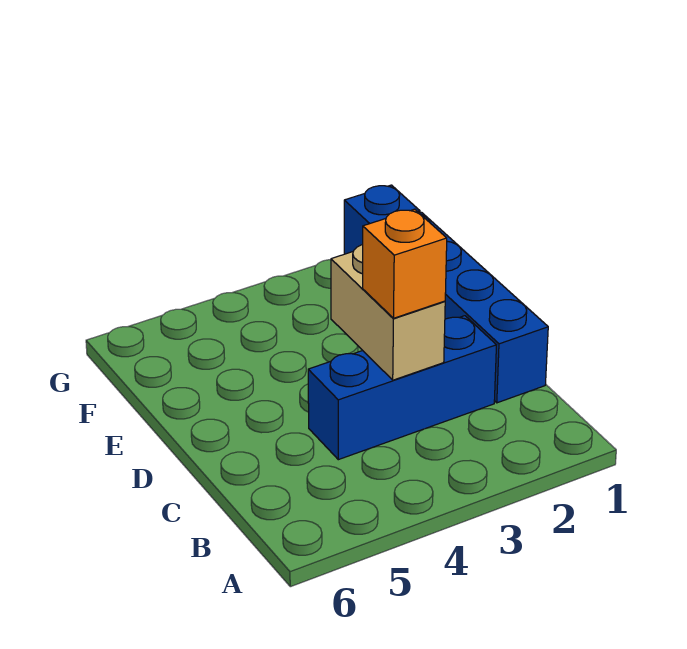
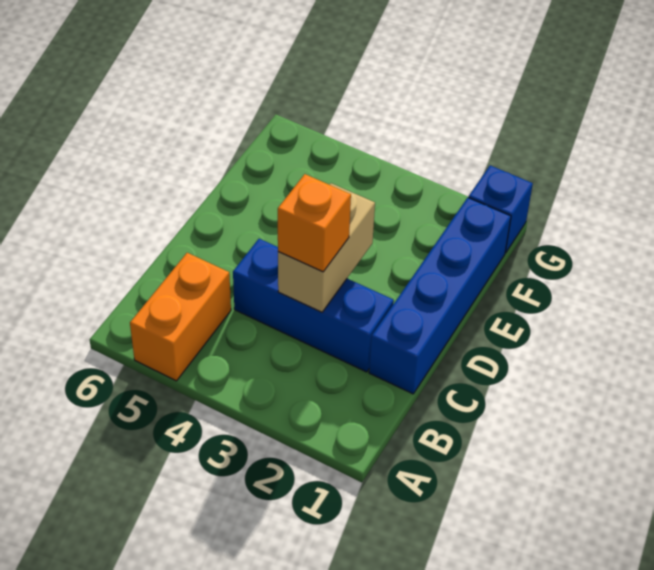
none -> orange brick A5:B5 level 1

